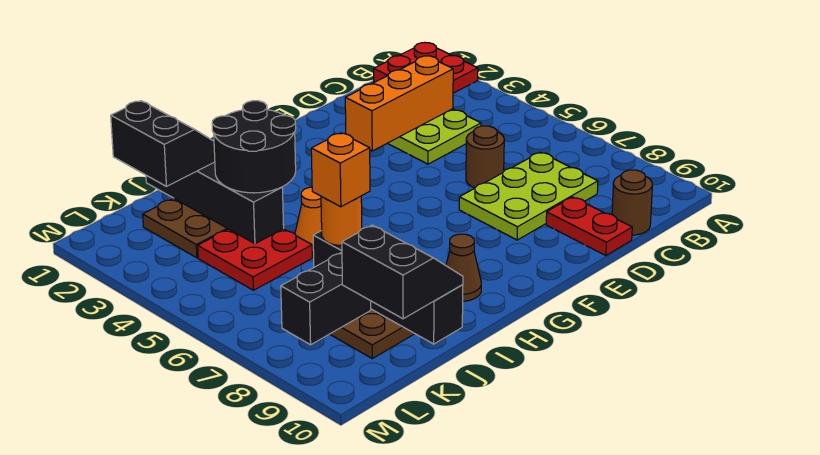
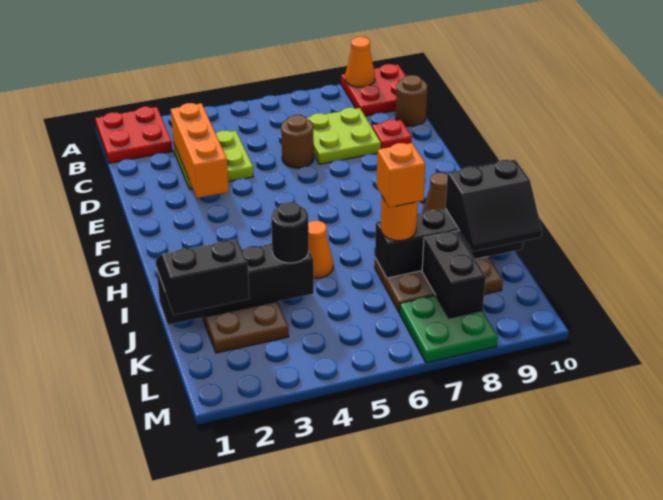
none -> orange cone A9 level 2
lime plate C7:E8 level 1 -> lime plate C7:D8 level 1
red plate D9:D10 level 1 -> red plate D9 level 1
black round brick I3:J4 level 3 -> black round brick J4 level 3
red plate J4:K5 level 1 -> red plate A9:B10 level 1
black slope J9:K10 level 3 top K -> black slope J9:K10 level 3 top J
none -> green plate L7:M8 level 1

